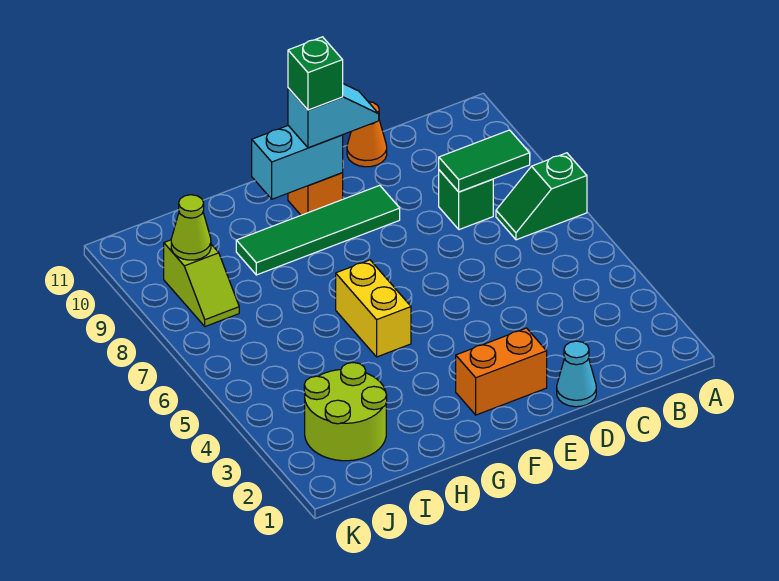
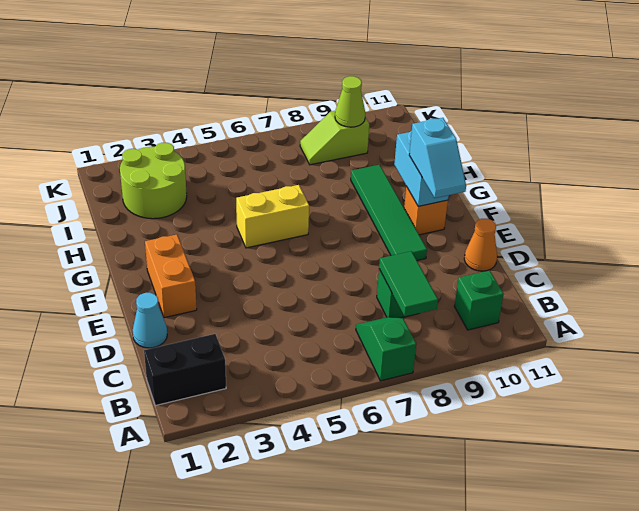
none -> black brick B1:B2 level 1
green brick F10 level 4 -> green brick B10 level 1

